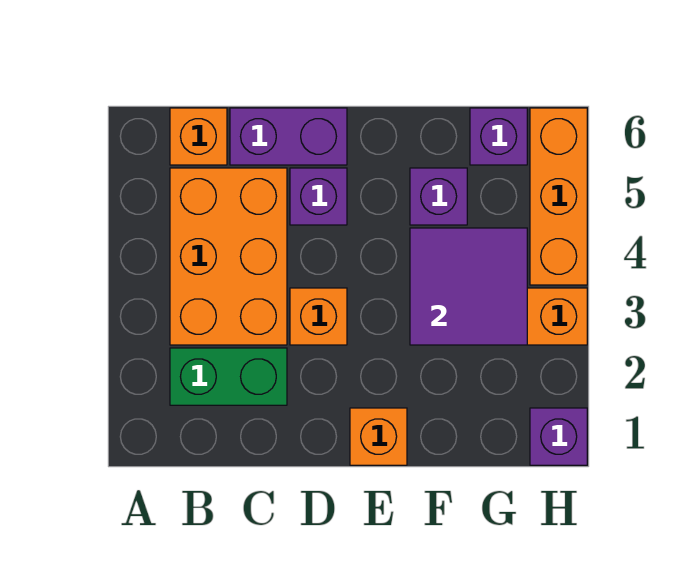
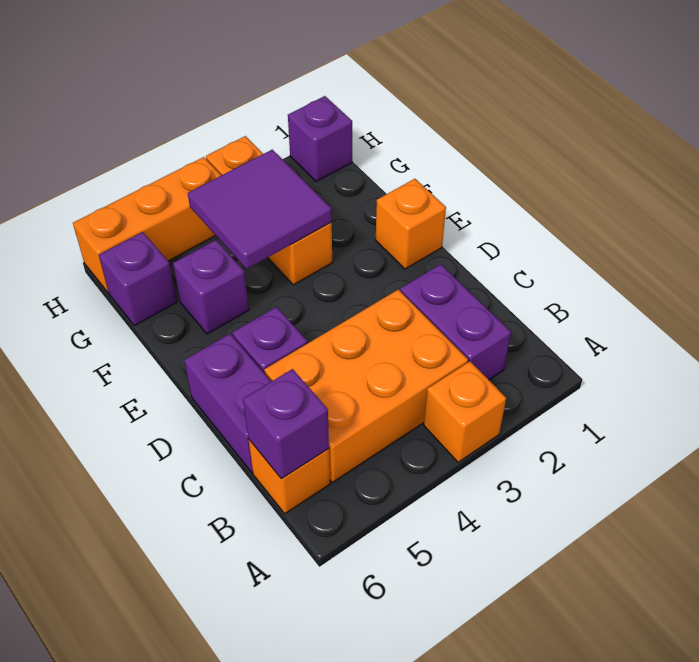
green brick B2:C2 level 1 -> purple brick B2:C2 level 1
none -> purple brick B6 level 2
orange brick D3 level 1 -> orange brick A3 level 1

